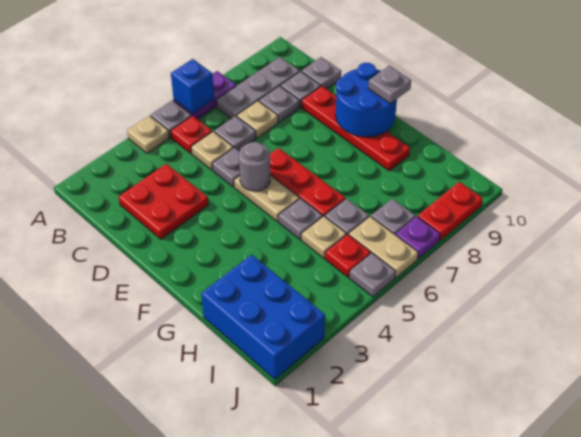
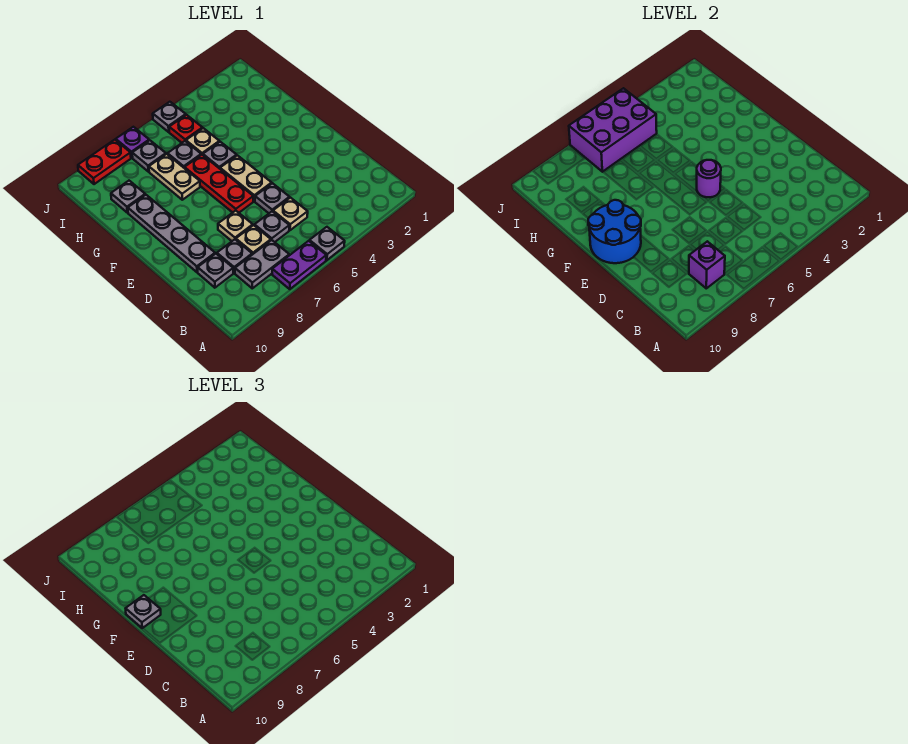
tan plate A4 level 1 -> tan plate D7 level 1
blue brick A6 level 2 -> none
red plate B5 level 1 -> none
grey plate B7:B9 level 1 -> grey plate B7:B8 level 1
none -> purple brick B8 level 2
red plate C2:D3 level 1 -> none
grey plate C10 level 1 -> grey plate H9 level 1
red plate D9:G9 level 1 -> grey plate D9:G9 level 1
grey round brick E5 level 2 -> purple round brick E5 level 2
blue brick H1:J2 level 1 -> none
none -> purple brick I5:J7 level 2
tan plate I6:J6 level 1 -> tan plate G7:H7 level 1

